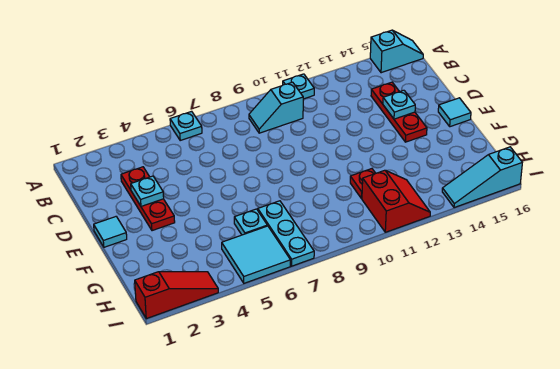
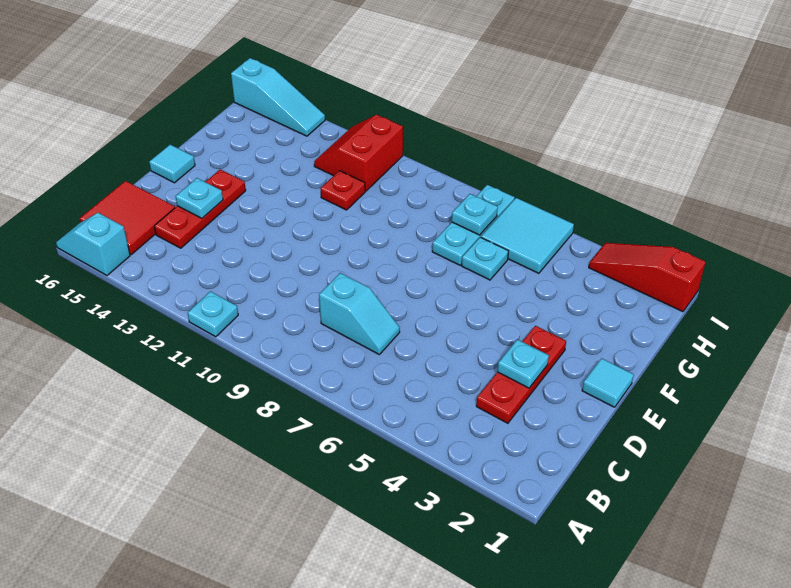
cyan plate A6 level 1 -> cyan plate H7 level 2
cyan slope B9:B10 level 1 top 10 -> cyan slope C7:C8 level 1 top 8
none -> red tile B15:C16 level 1

